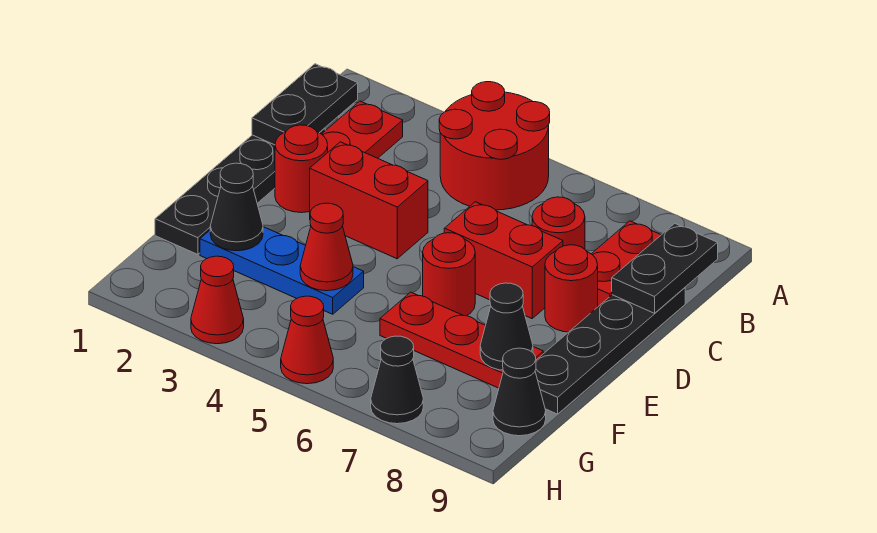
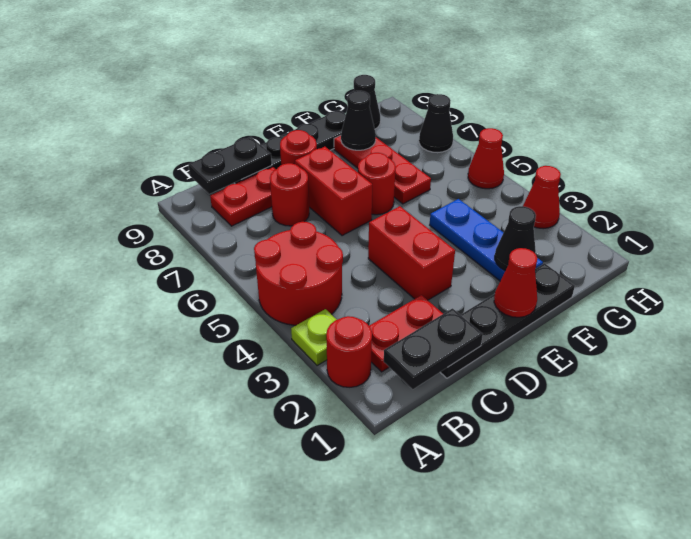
none -> lime plate A3 level 1
red round brick D2 level 1 -> red round brick A2 level 1
red cone F4 level 2 -> red cone E1 level 2

